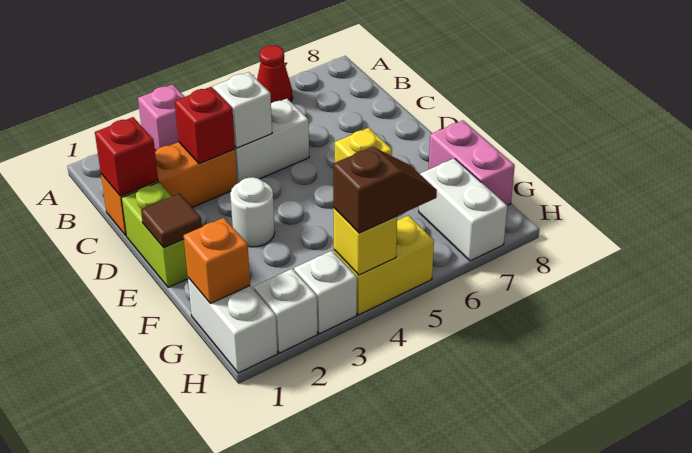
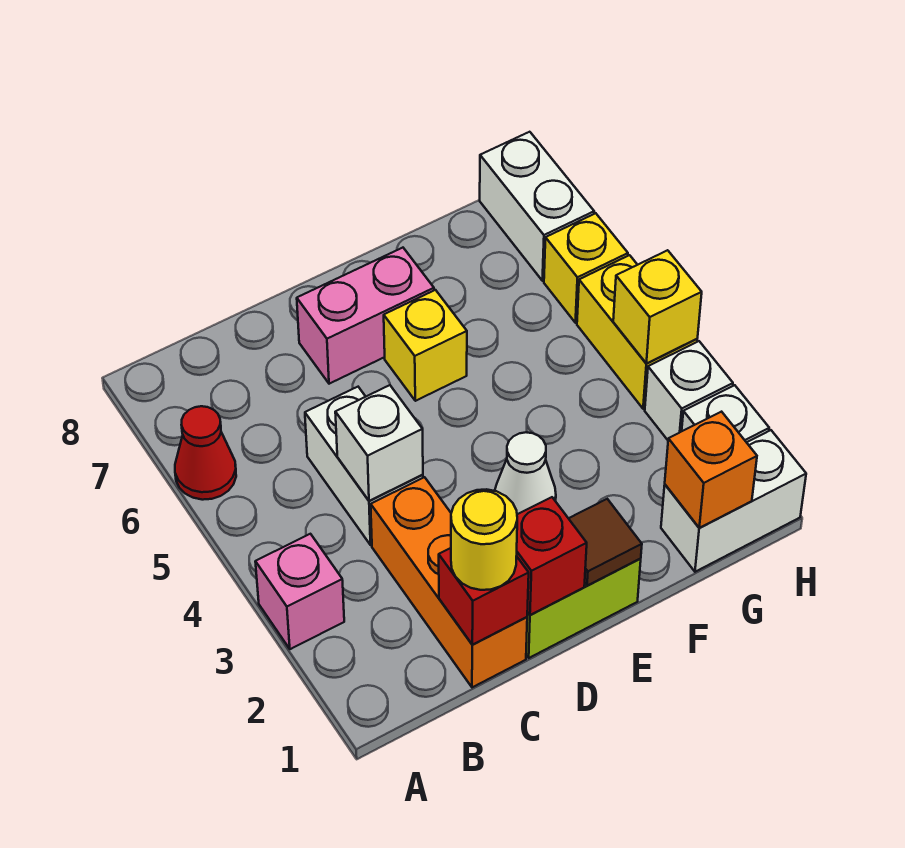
none -> yellow round brick C1 level 3
red brick C3 level 2 -> red brick D1 level 2
white round brick E3 level 1 -> white cone E3 level 1
pink brick F8:G8 level 1 -> pink brick D7:E7 level 1
white brick G7:H7 level 1 -> white brick H7:H8 level 1
brown slope H4:H5 level 3 top 4 -> none
none -> yellow brick H6 level 1

